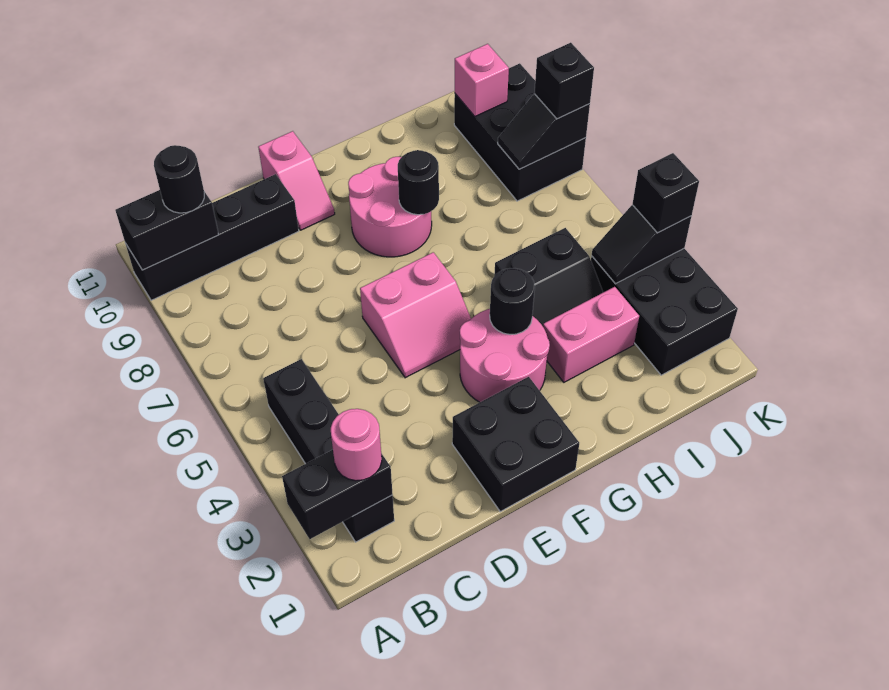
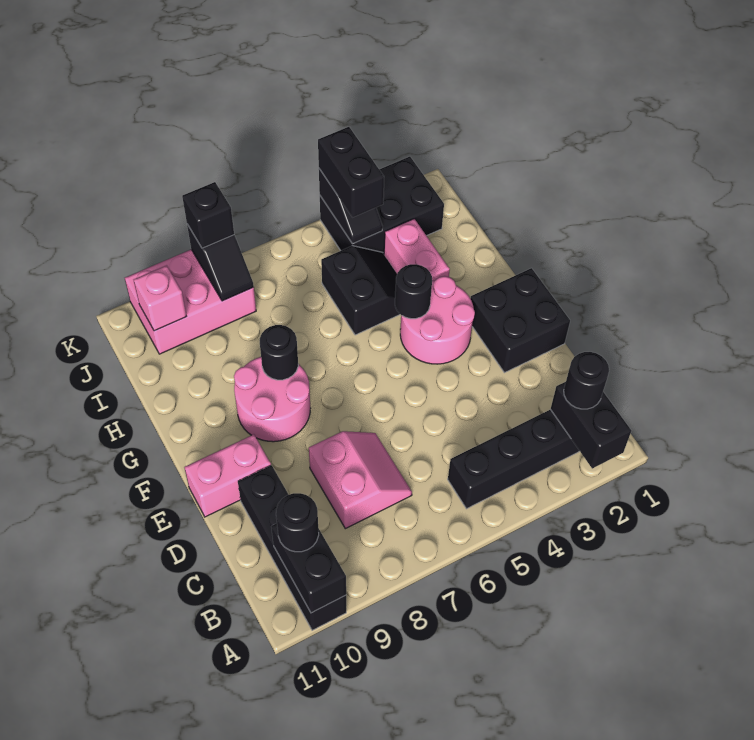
pink round brick B2 level 3 -> black round brick B2 level 3
pink slope E5:F6 level 1 top 6 -> pink slope C7:D8 level 1 top 8
pink slope E10:E11 level 1 top 11 -> pink brick E10:E11 level 1
black brick J8:K10 level 1 -> pink brick J8:K10 level 1
black brick K4 level 3 -> black brick J4:K4 level 3

